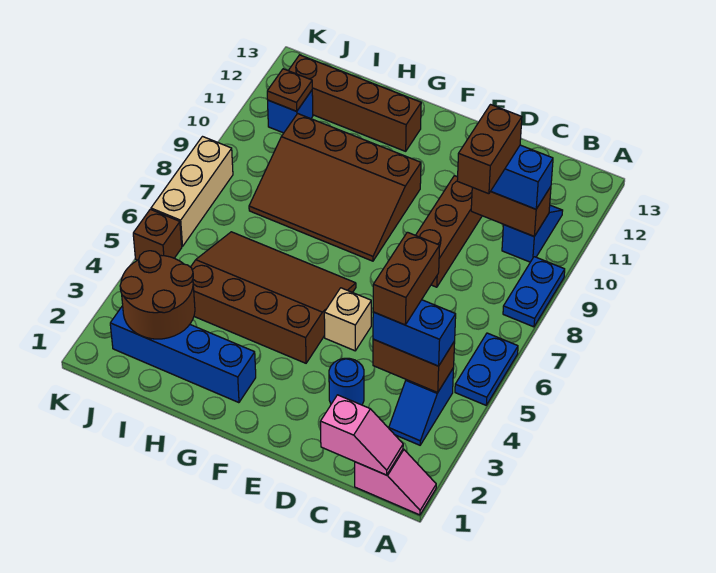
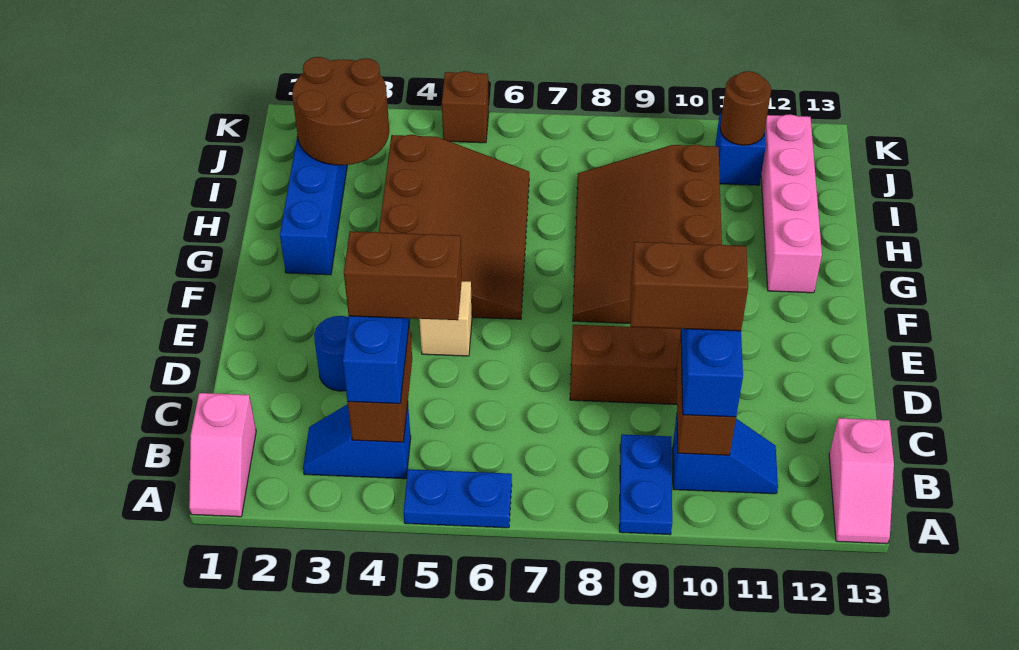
blue plate A8:A9 level 1 -> blue plate A9:B9 level 1
pink slope B1:C1 level 2 top C -> pink slope A13:B13 level 1 top B
brown brick G12:J12 level 1 -> pink brick G12:J12 level 1
brown plate J11 level 2 -> brown round brick J11 level 2
tan brick K6:K8 level 1 -> none

